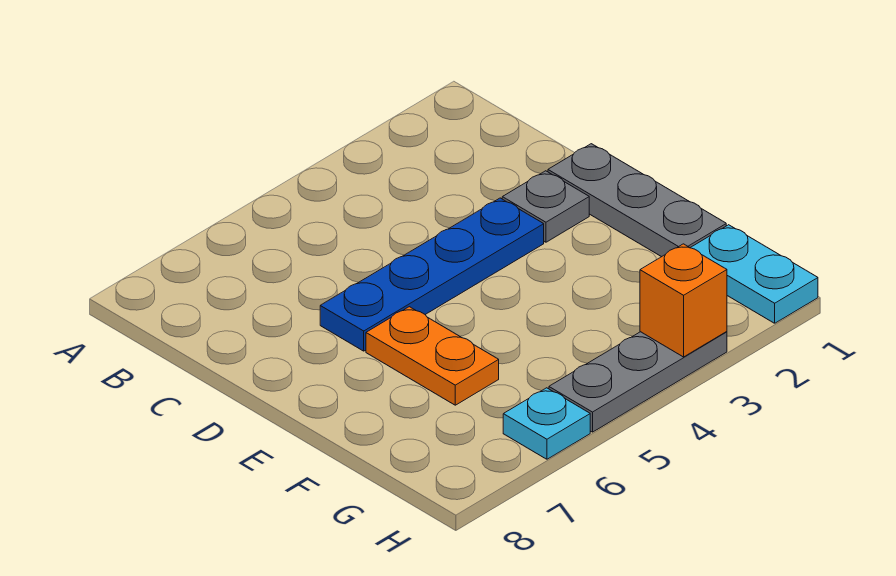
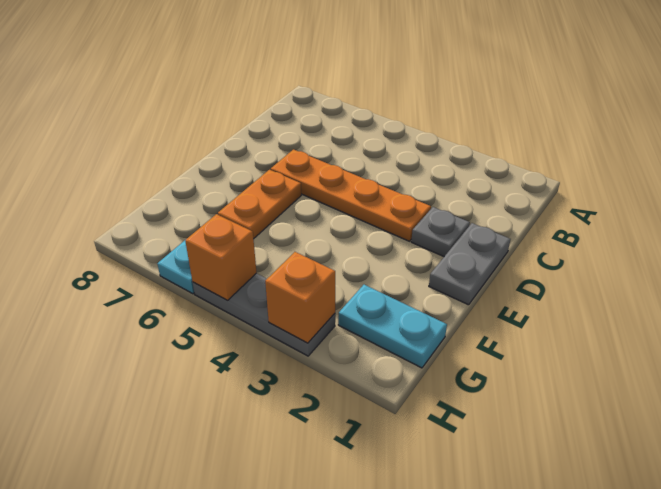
grey plate D1:F1 level 1 -> grey plate D1:E1 level 1
blue plate D3:D6 level 1 -> orange plate D3:D6 level 1
cyan plate G1:H1 level 1 -> cyan plate G1:G2 level 1
none -> orange brick H5 level 2

